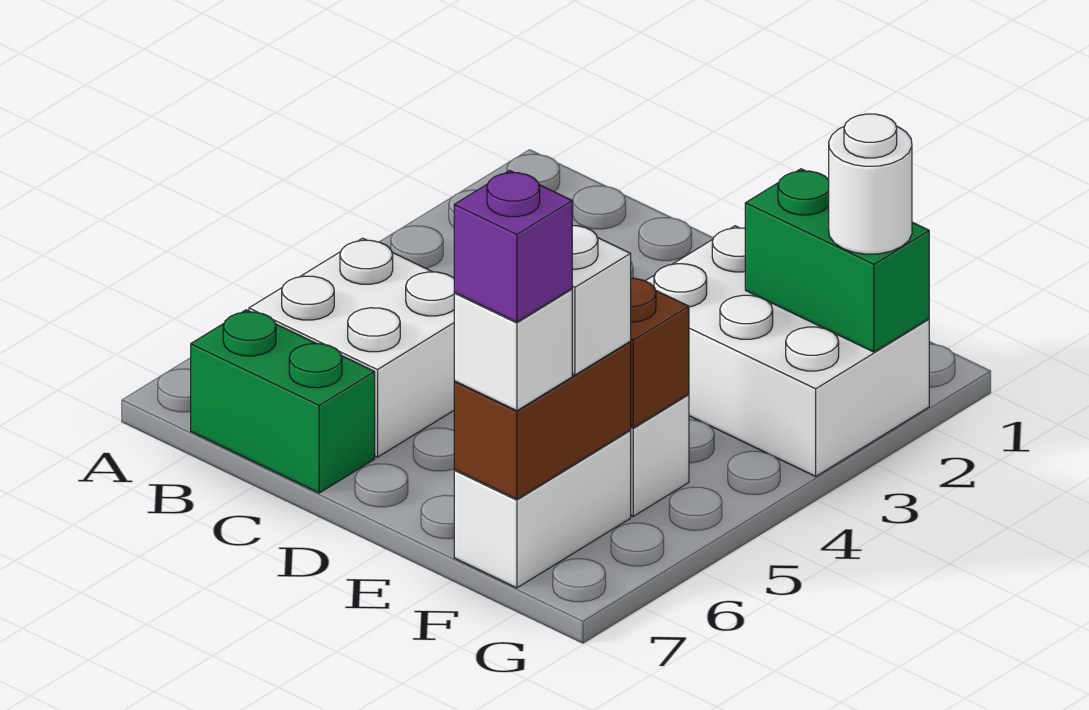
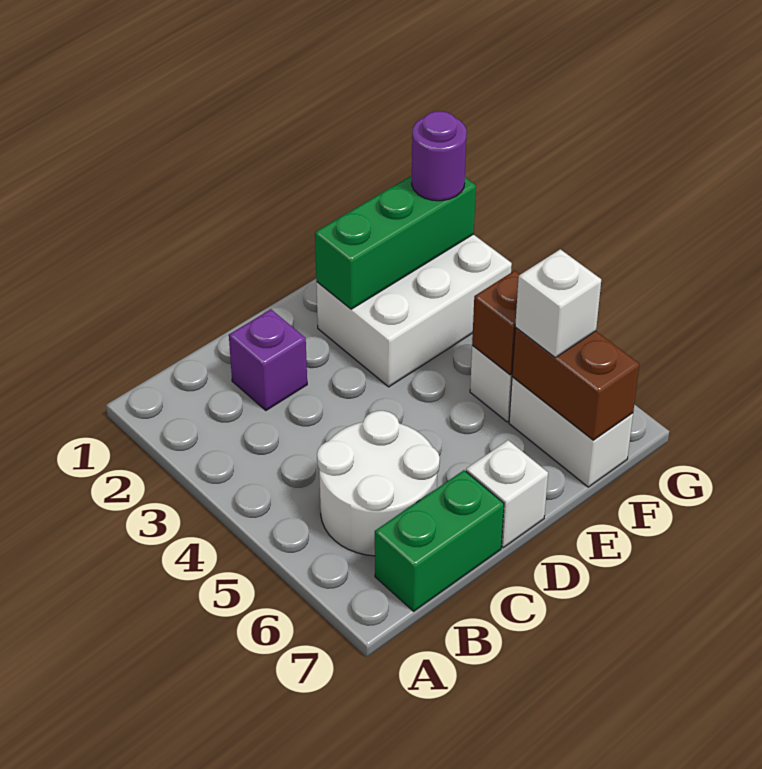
white brick B5:C6 level 1 -> white round brick B5:C6 level 1
green brick F2:G2 level 2 -> green brick E2:G2 level 2
white brick F7 level 3 -> white brick D7 level 1
purple brick F7 level 4 -> purple brick C2 level 1
white round brick G2 level 3 -> purple round brick G2 level 3

